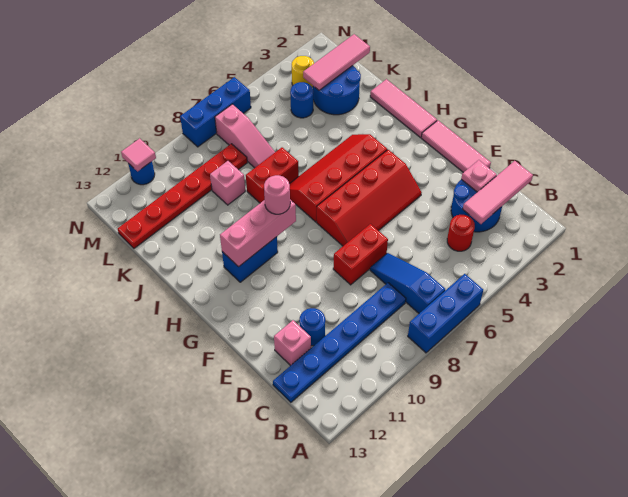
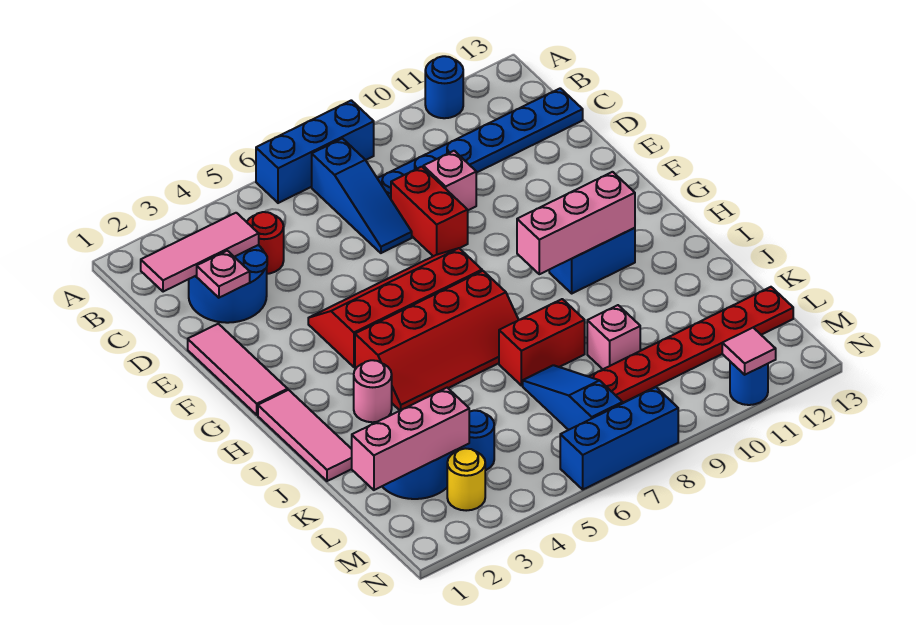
blue round brick D11 level 1 -> blue round brick A11 level 1
pink brick D12 level 1 -> pink brick D9 level 1
red brick E7:E8 level 1 -> red brick D8:E8 level 1
pink round brick H9 level 3 -> pink round brick I3 level 1
pink slope K7:M7 level 1 top M -> blue slope K7:M7 level 1 top M
pink tile L1:L3 level 2 -> pink brick L1:L3 level 2

